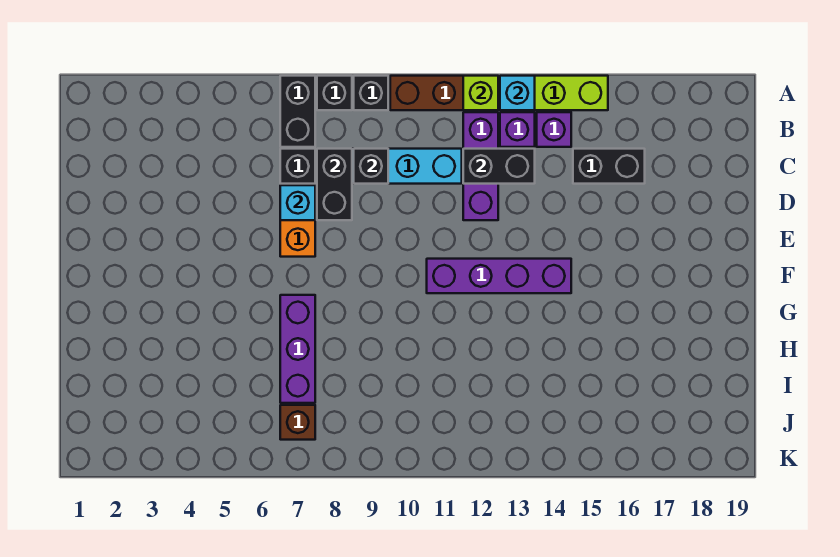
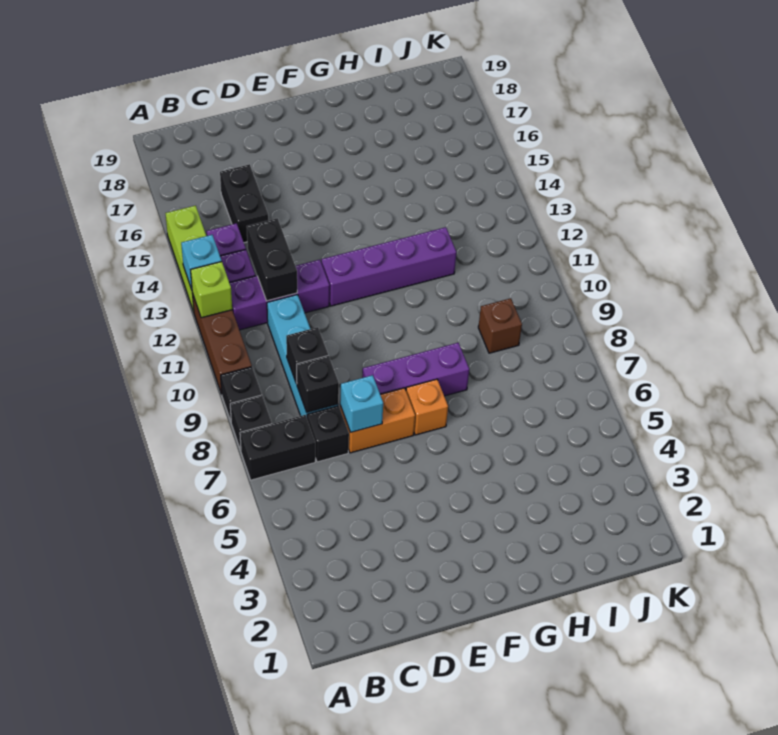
black brick C8:D8 level 2 -> black brick C8 level 2
none -> orange brick F7 level 1
purple brick F11:F14 level 1 -> purple brick E12:H12 level 1
purple brick G7:I7 level 1 -> purple brick E8:G8 level 1
brown brick J7 level 1 -> brown brick I9 level 1

